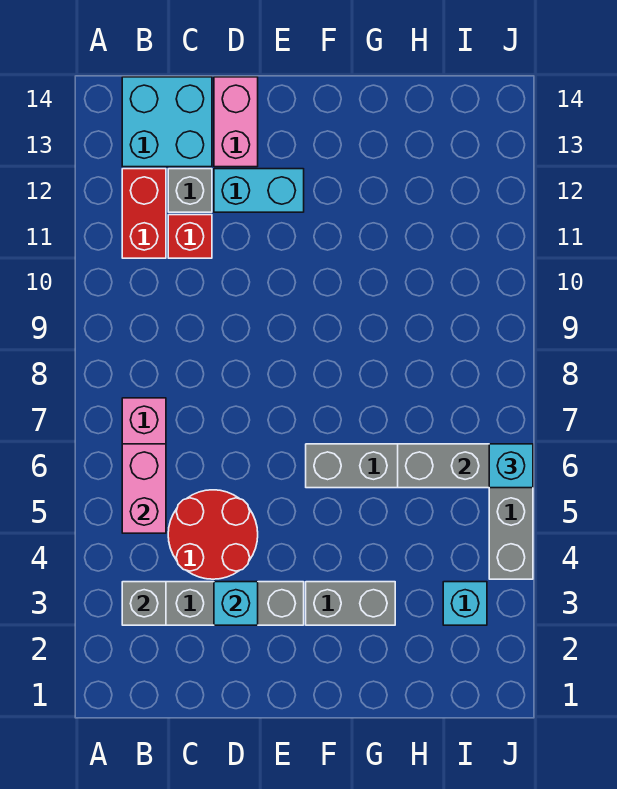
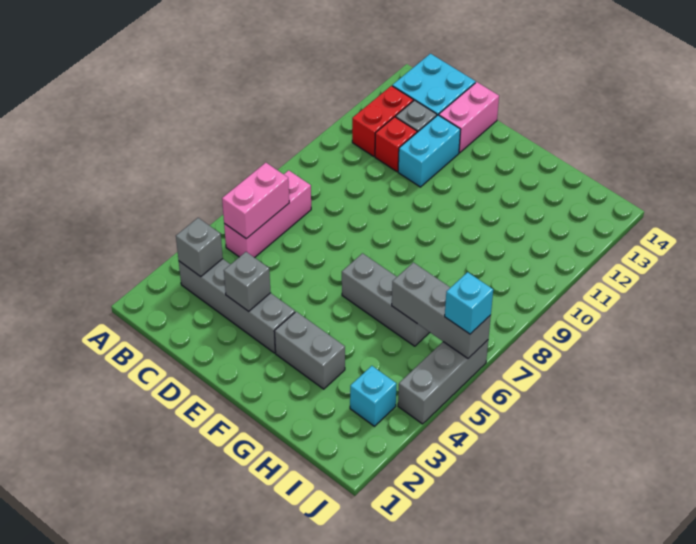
red round brick C4:D5 level 1 -> none
cyan brick D3 level 2 -> grey brick D3 level 2
cyan brick D12:E12 level 1 -> cyan brick D11:D12 level 1

